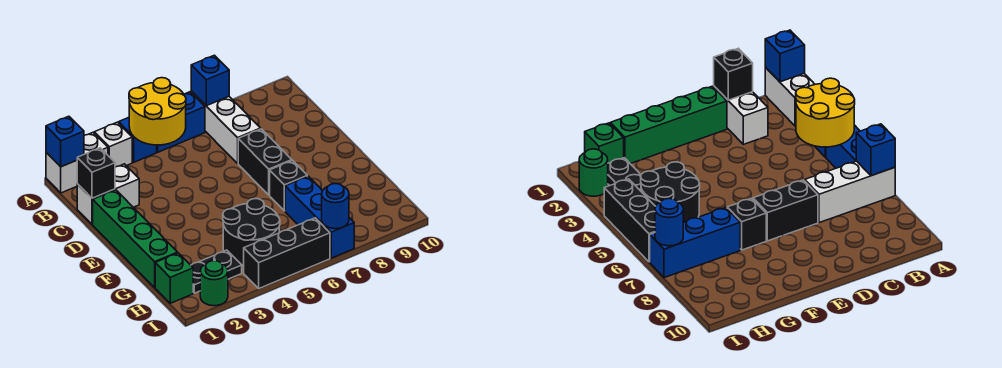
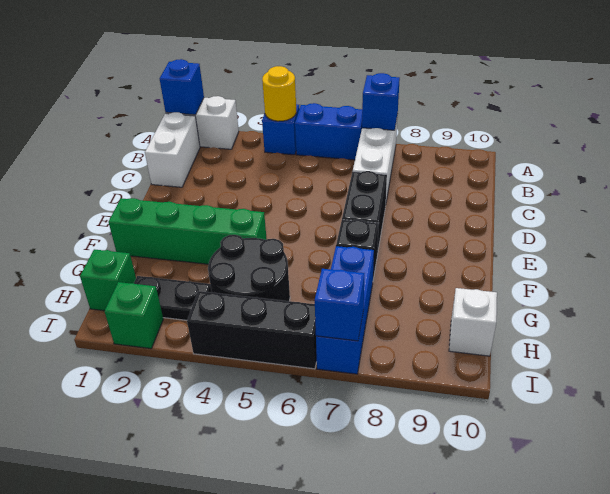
white brick A3 level 1 -> white brick H10 level 1
yellow round brick A4:B5 level 2 -> yellow round brick A4 level 2
white brick C1:C2 level 1 -> white brick B1:C1 level 1
black brick C1 level 2 -> none
green brick D1:G1 level 1 -> green brick F1:F4 level 1
green round brick I2 level 1 -> green brick I2 level 1
blue round brick I7 level 2 -> blue brick I7 level 2

